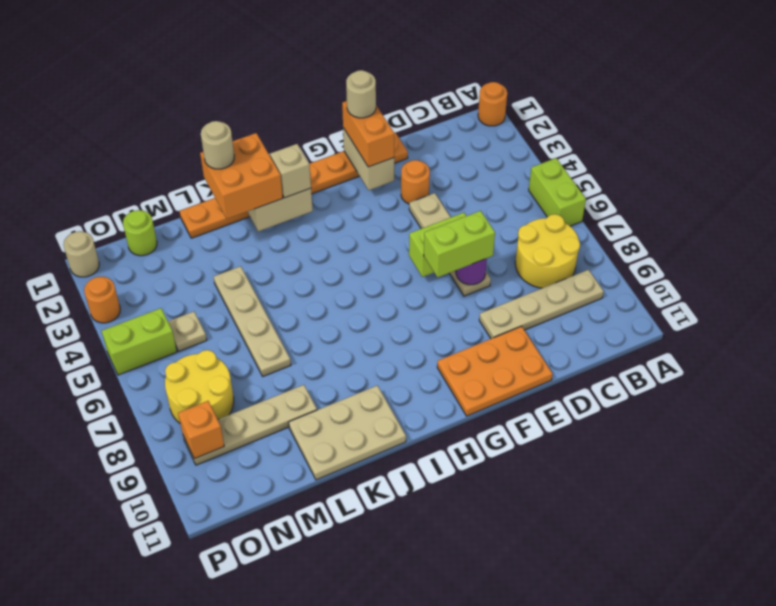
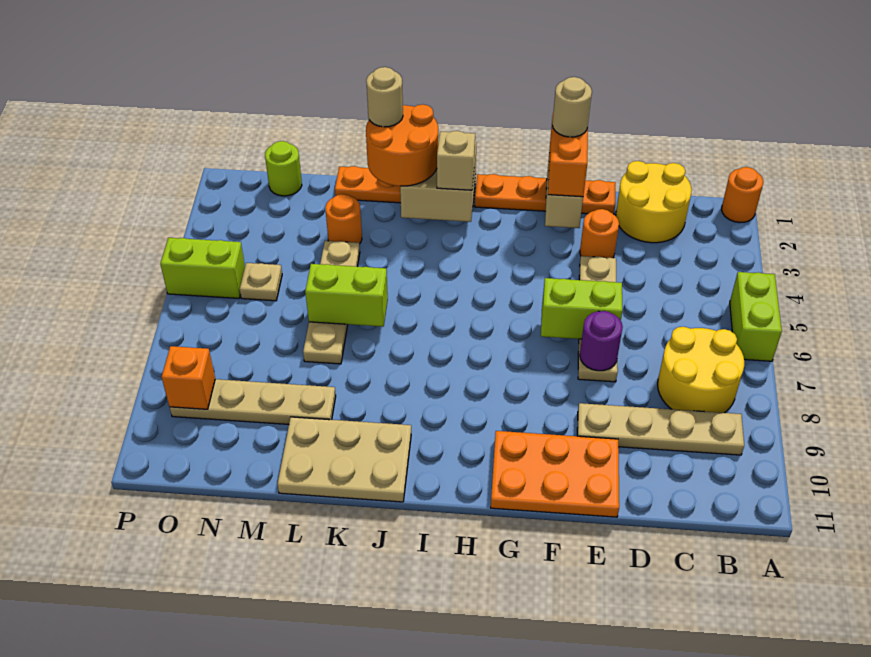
lime brick E7:F7 level 3 -> lime brick K6:L6 level 2
orange brick J1:K2 level 3 -> orange round brick J1:K2 level 3
yellow round brick N7:O8 level 1 -> yellow round brick C1:D2 level 1
tan round brick P1 level 1 -> none
orange round brick P3 level 1 -> orange round brick L3 level 1

